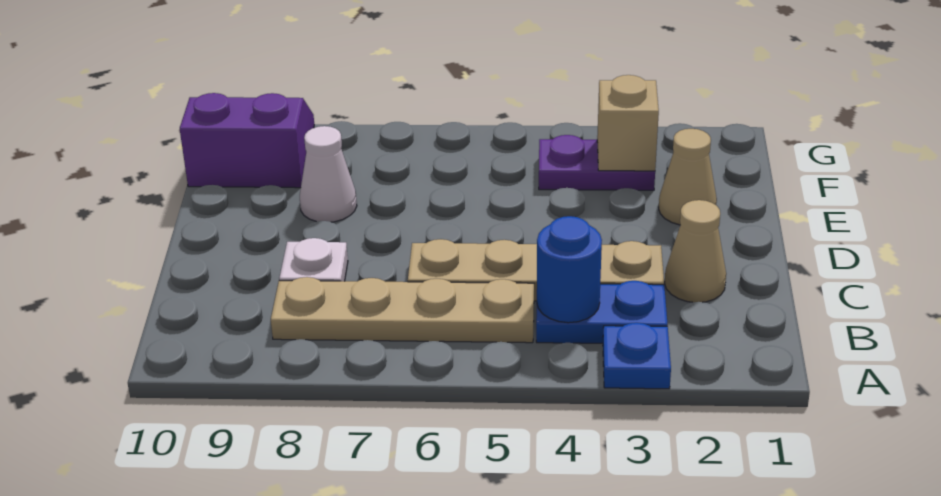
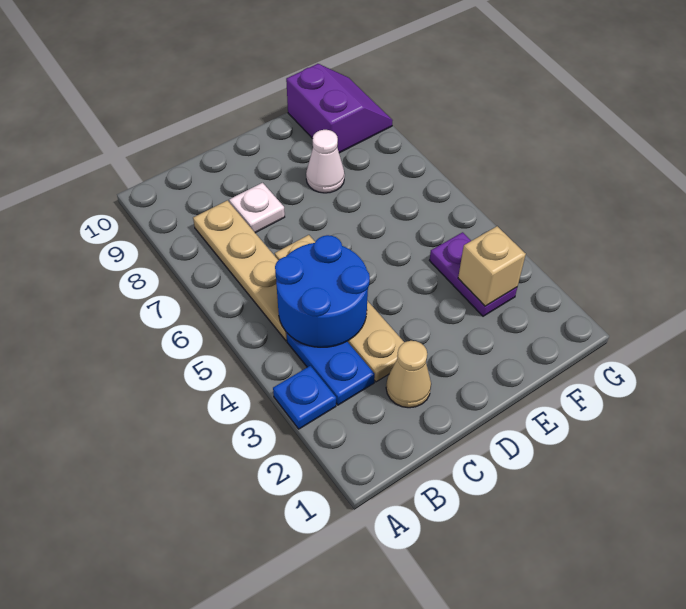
blue round brick B4 level 2 -> blue round brick B4:C5 level 2
tan cone E2 level 1 -> none

